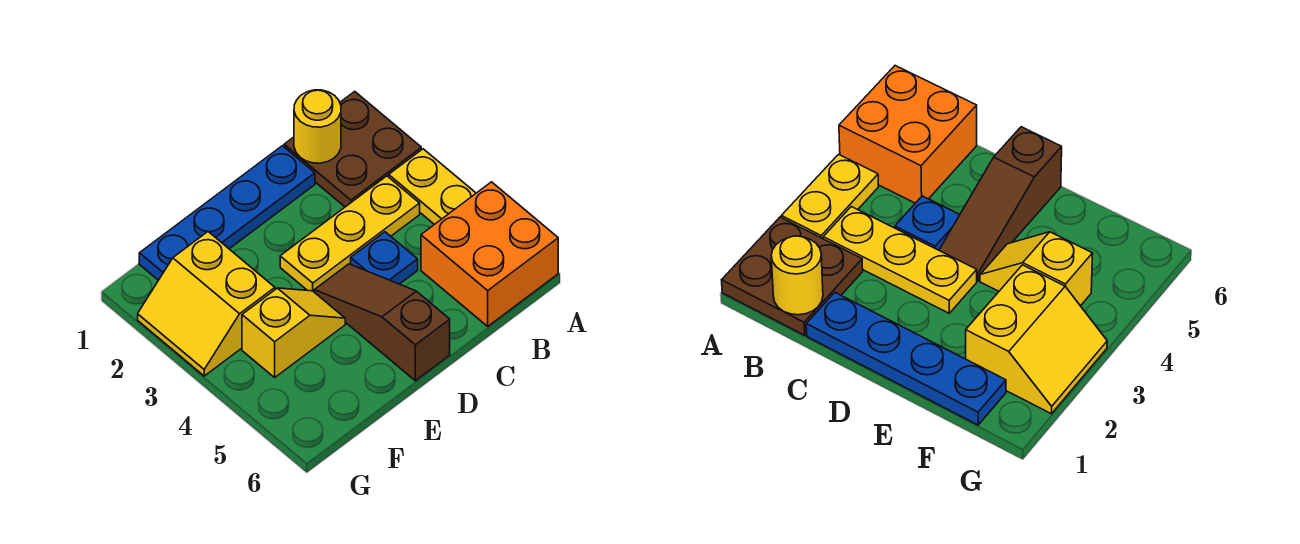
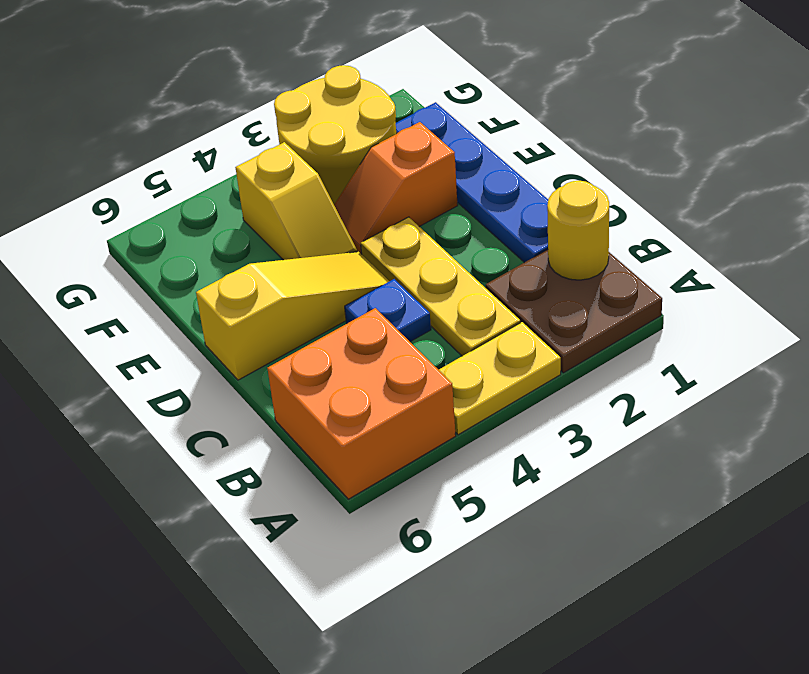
brown slope D4:D6 level 1 top 6 -> yellow slope D4:D6 level 1 top 6
none -> orange slope E2:E3 level 1 top 2
yellow slope F2:G3 level 1 top F -> yellow round brick F2:G3 level 1

